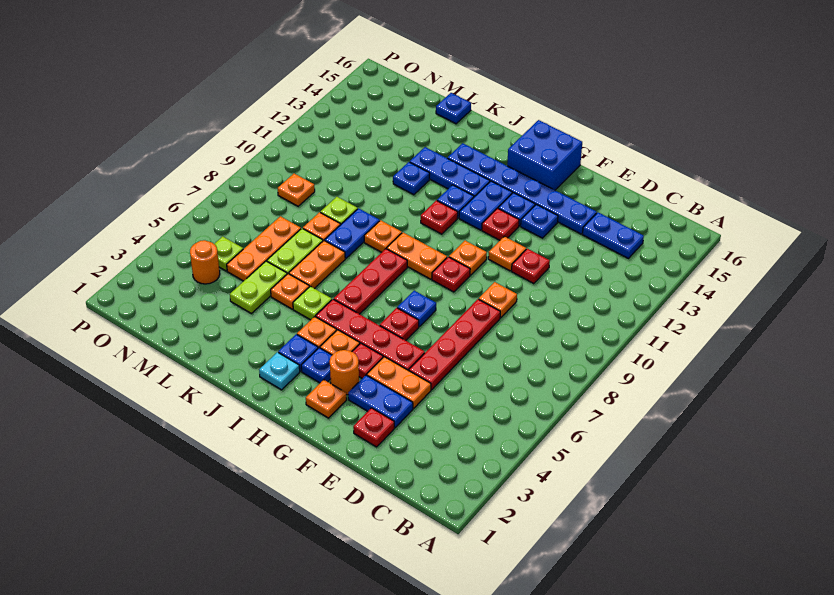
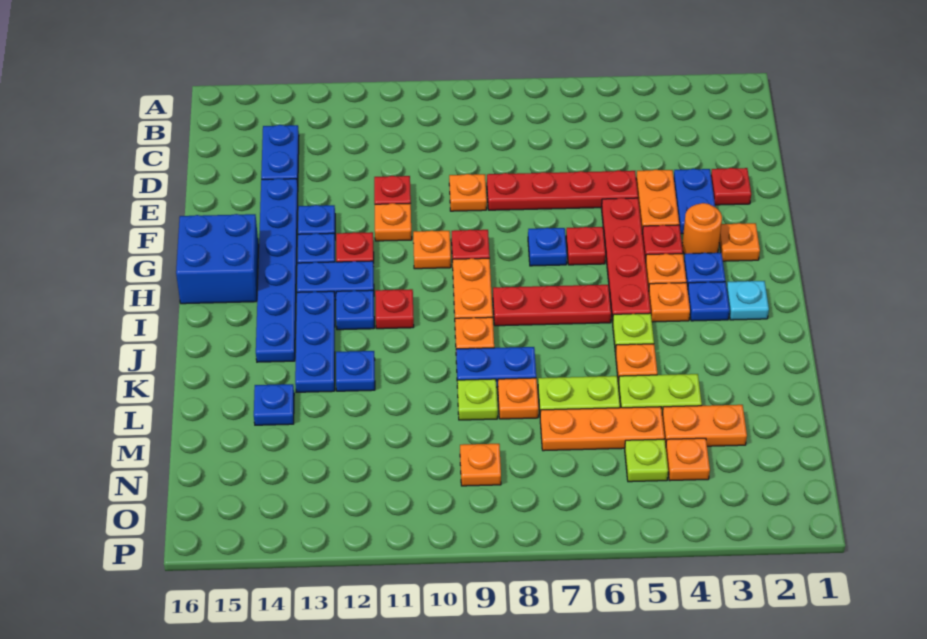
orange plate K6:K7 level 1 -> orange plate M3:M4 level 1
blue plate L16 level 1 -> blue plate L14 level 1
orange round brick N4 level 1 -> orange plate N4 level 1

